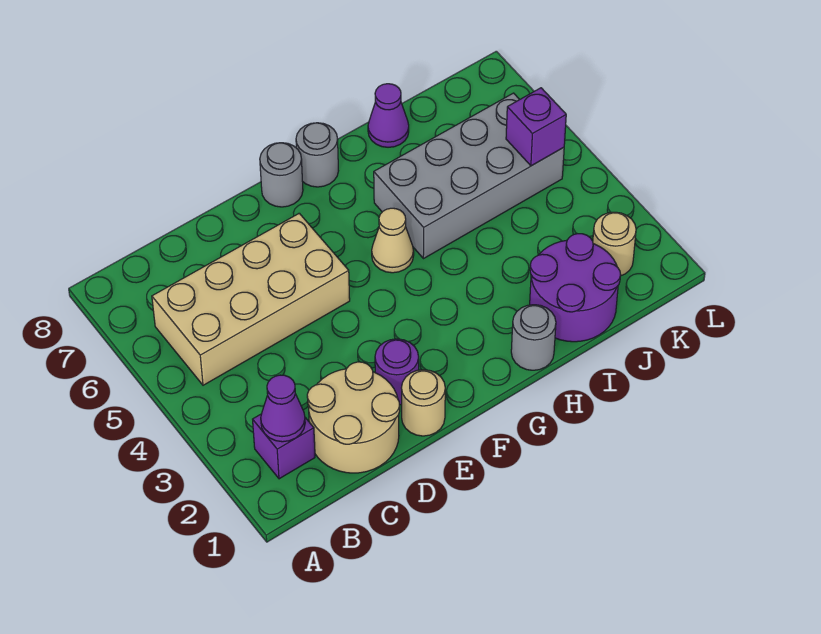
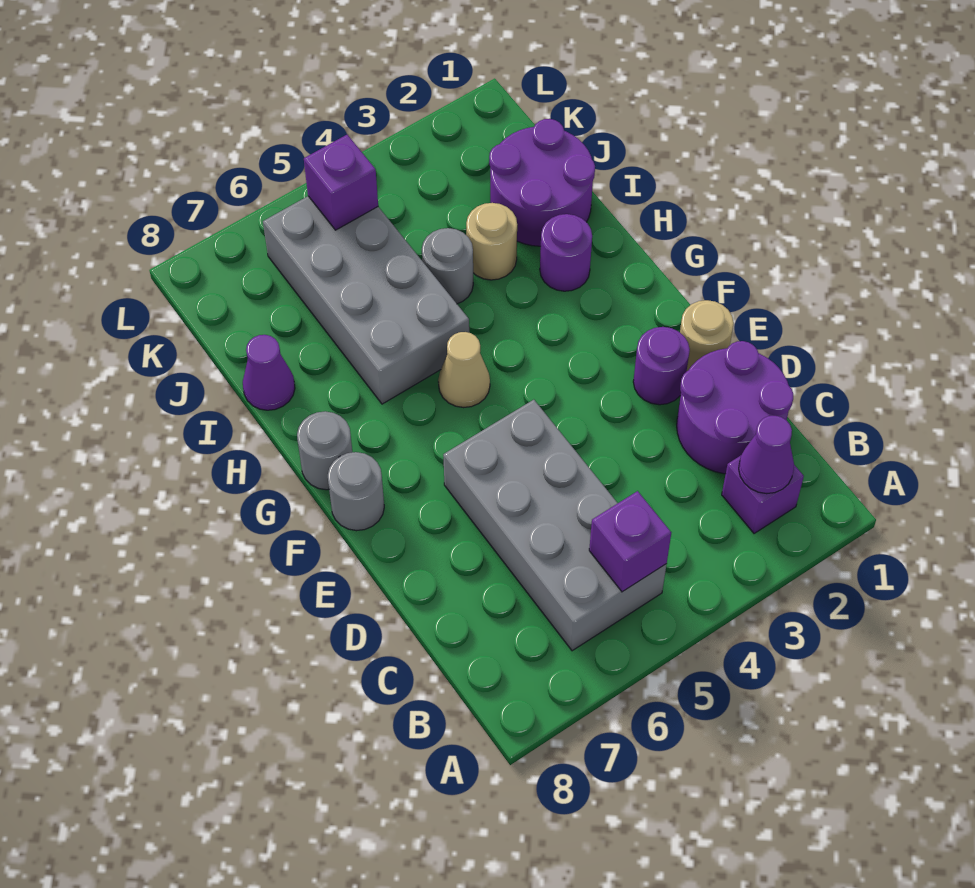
tan brick B5:E6 level 1 -> grey brick B5:E6 level 1
none -> purple brick B5 level 2
tan round brick C1:D2 level 1 -> purple round brick C1:D2 level 1
grey round brick H1 level 1 -> grey round brick I4 level 1
none -> purple round brick H2 level 1
tan round brick K2 level 1 -> tan round brick I3 level 1

